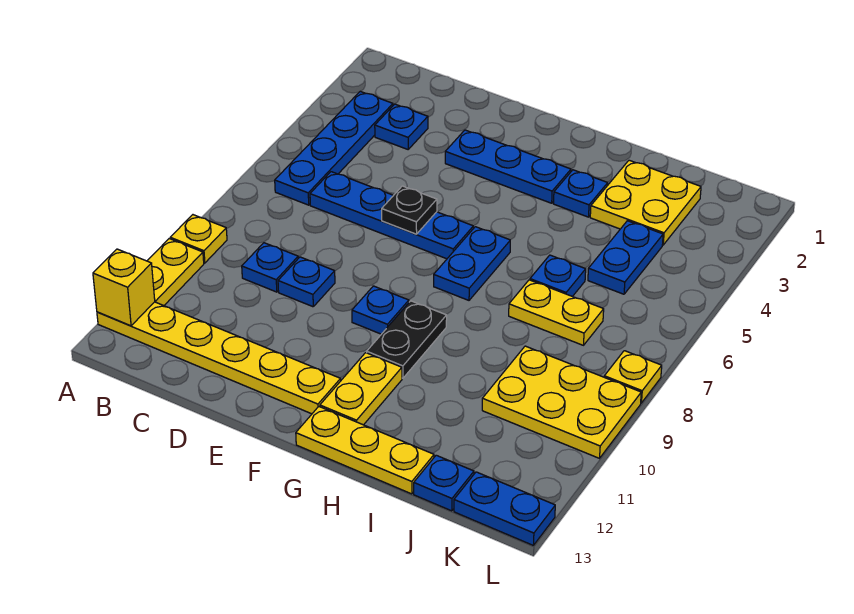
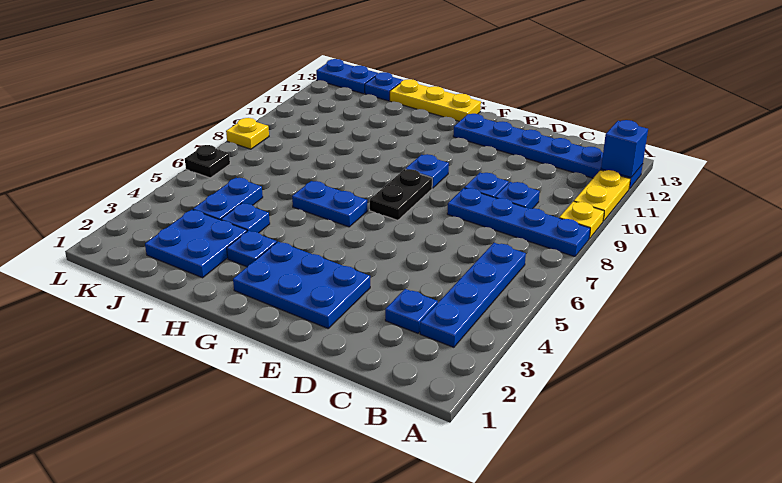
yellow plate A12:F12 level 1 -> blue plate A12:F12 level 1
yellow brick A12 level 2 -> blue brick A12 level 2
blue plate C6:F6 level 1 -> blue plate A8:D8 level 1
blue plate E3:G3 level 1 -> blue plate E2:G3 level 1
black plate E6 level 2 -> black plate L6 level 1
blue plate G6:G7 level 1 -> blue plate G6:H6 level 1
black plate G9:G10 level 1 -> black plate F7:F8 level 1
yellow plate G11:G12 level 1 -> none
yellow plate I2:J3 level 1 -> blue plate I2:J3 level 1
blue plate I6 level 1 -> blue plate I4 level 1
yellow plate I7:J7 level 1 -> none
yellow plate J9:L10 level 1 -> none

